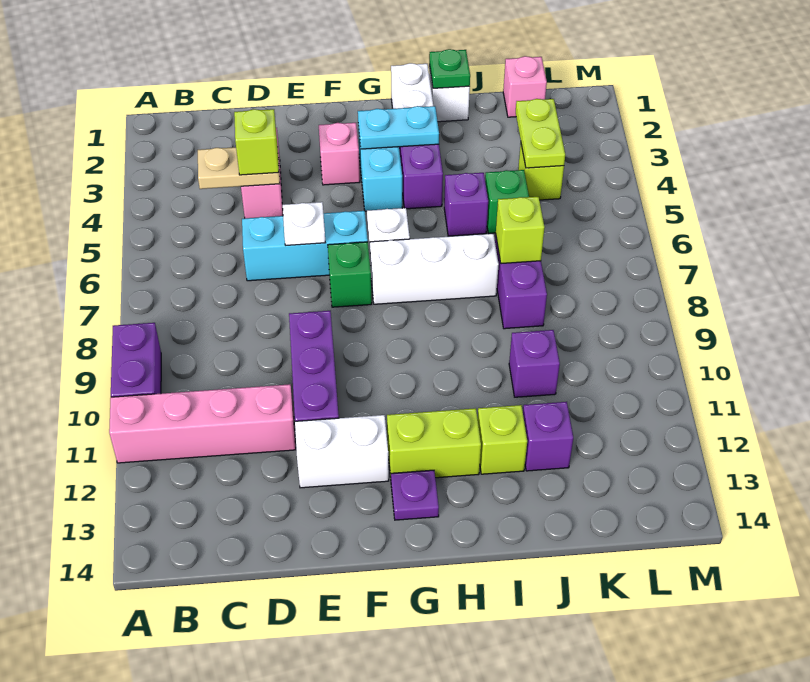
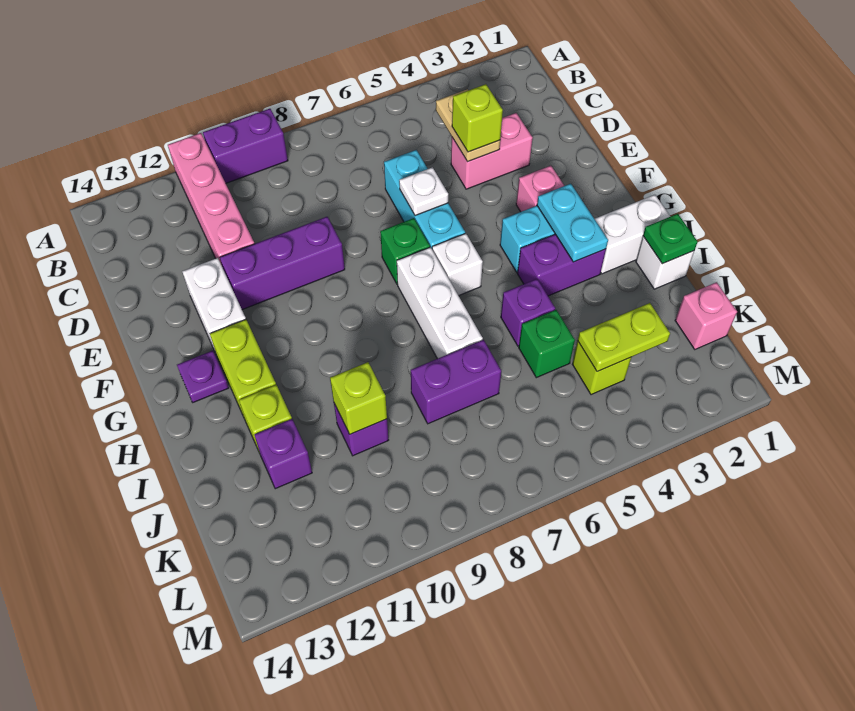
lime brick J7 level 2 -> lime brick J10 level 2

